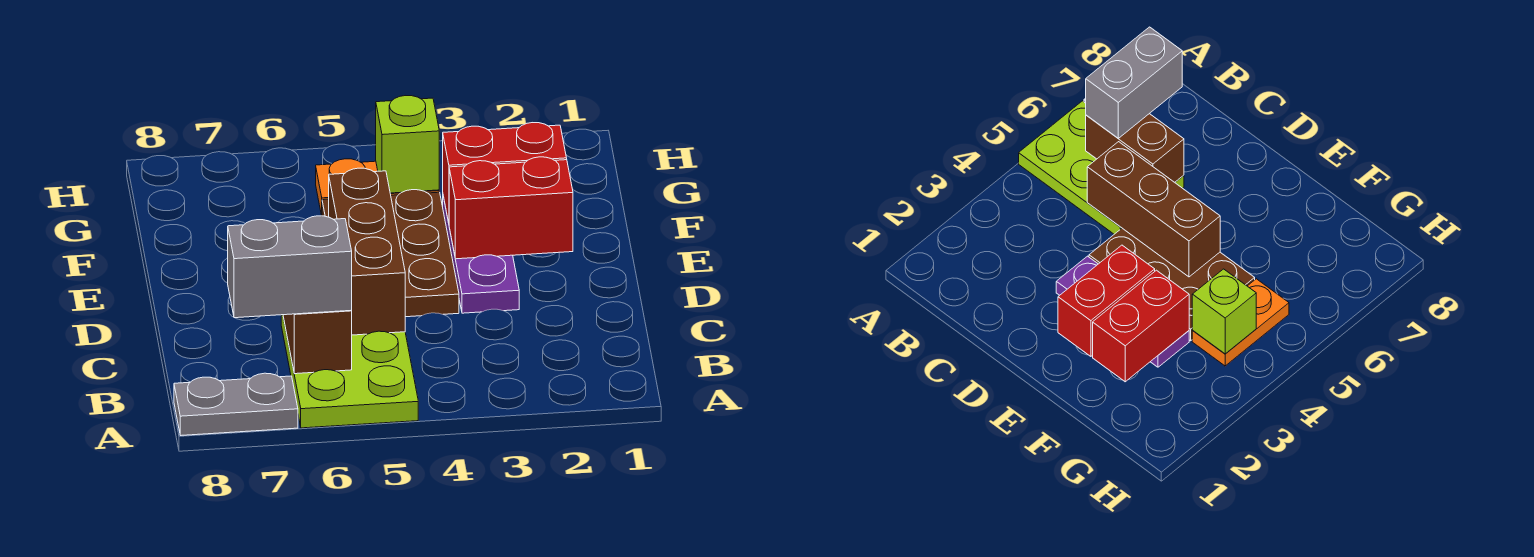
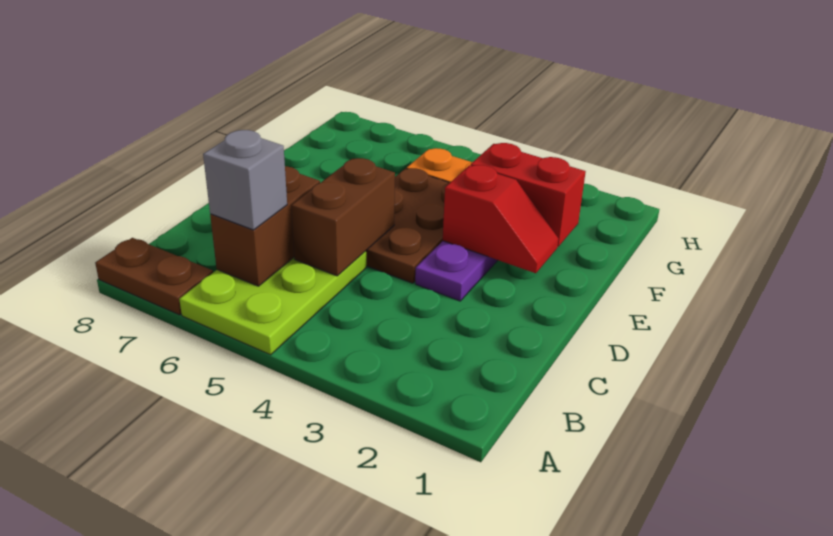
grey plate A7:A8 level 1 -> brown plate A7:A8 level 1
grey brick B6:B7 level 3 -> grey brick B6 level 3
brown brick C5:E5 level 2 -> brown brick C5:D5 level 2
red brick E2:E3 level 2 -> red slope E2:E3 level 2 top 3
lime brick G4 level 2 -> none

